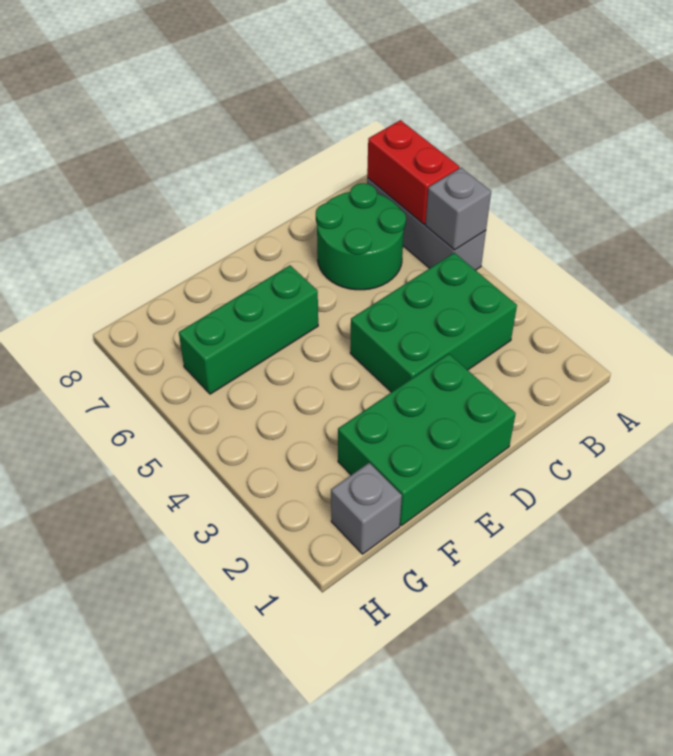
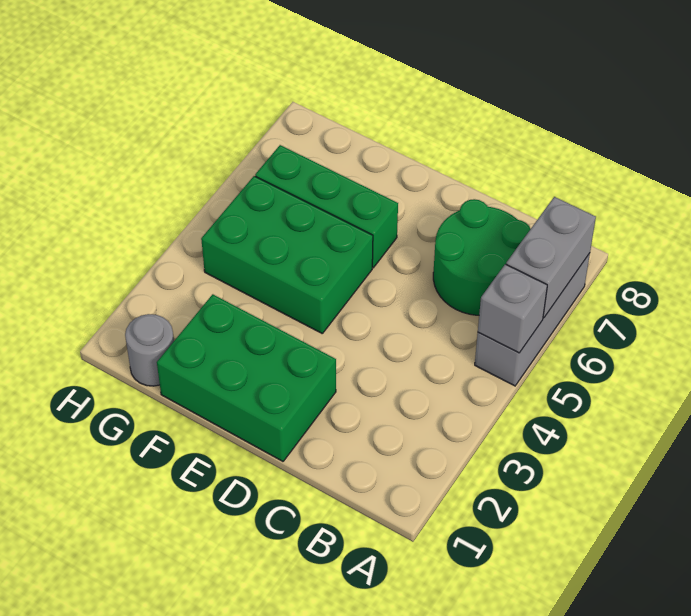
red brick A6:A7 level 2 -> grey brick A6:A7 level 2
green brick B3:D4 level 1 -> green brick E4:G5 level 1
grey brick G1 level 1 -> grey round brick G1 level 1

